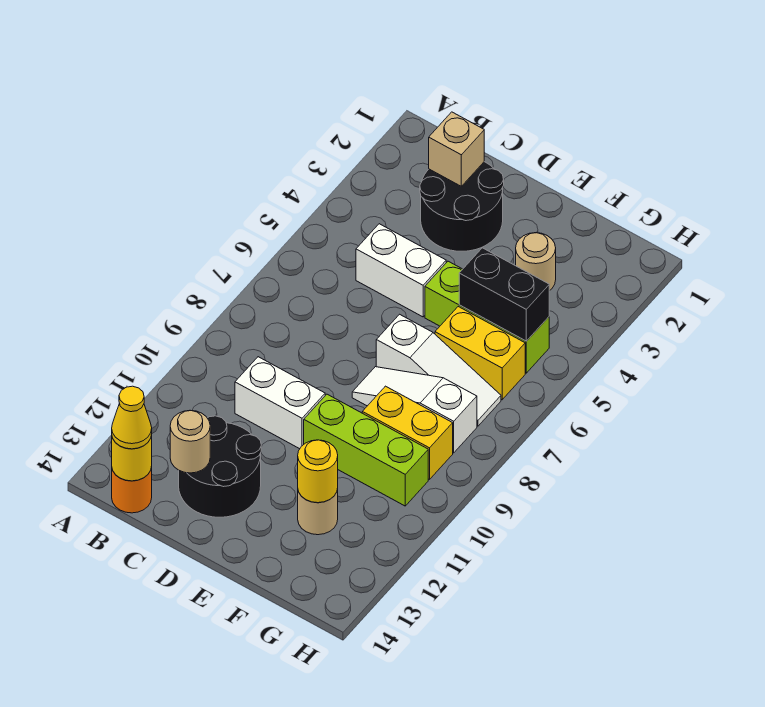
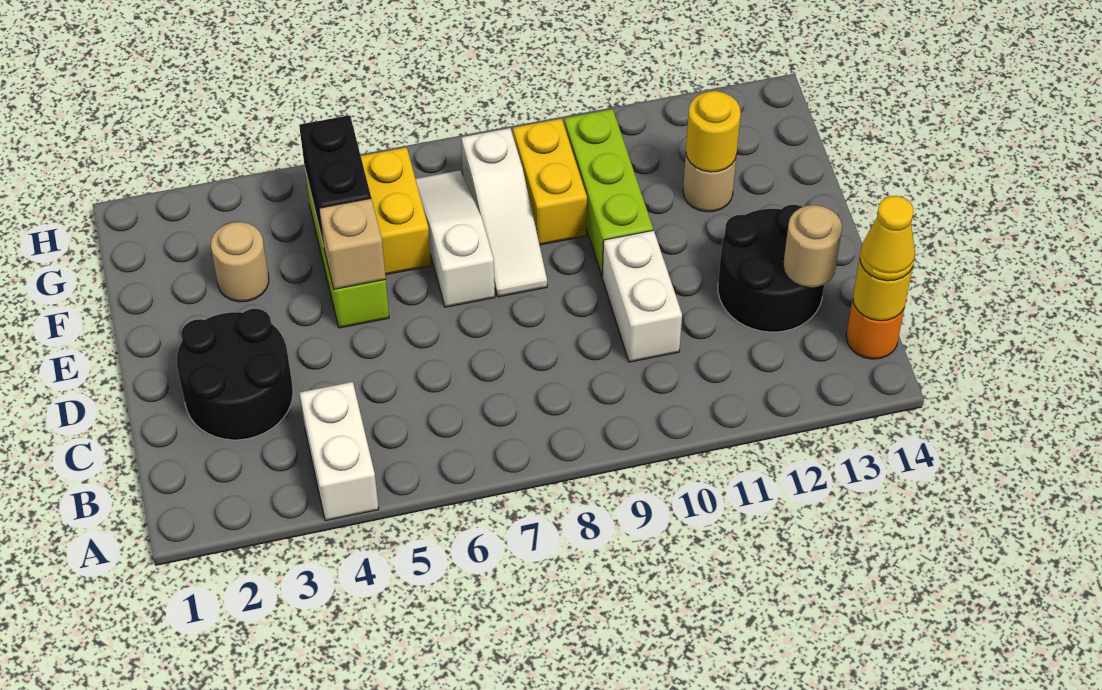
tan brick C2 level 2 -> tan brick E5 level 2
white brick C5:D5 level 1 -> white brick A4:B4 level 1

